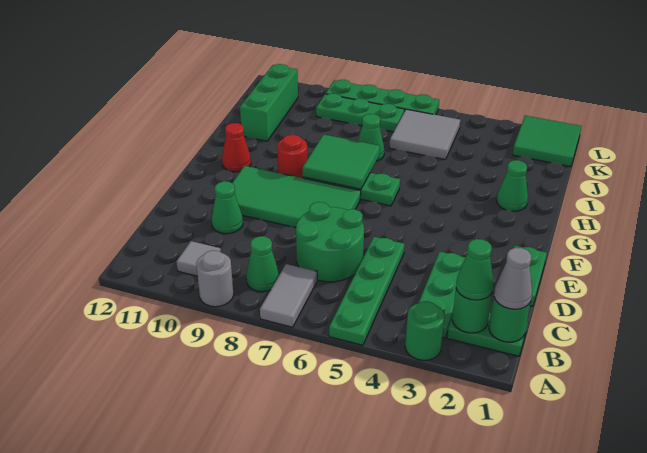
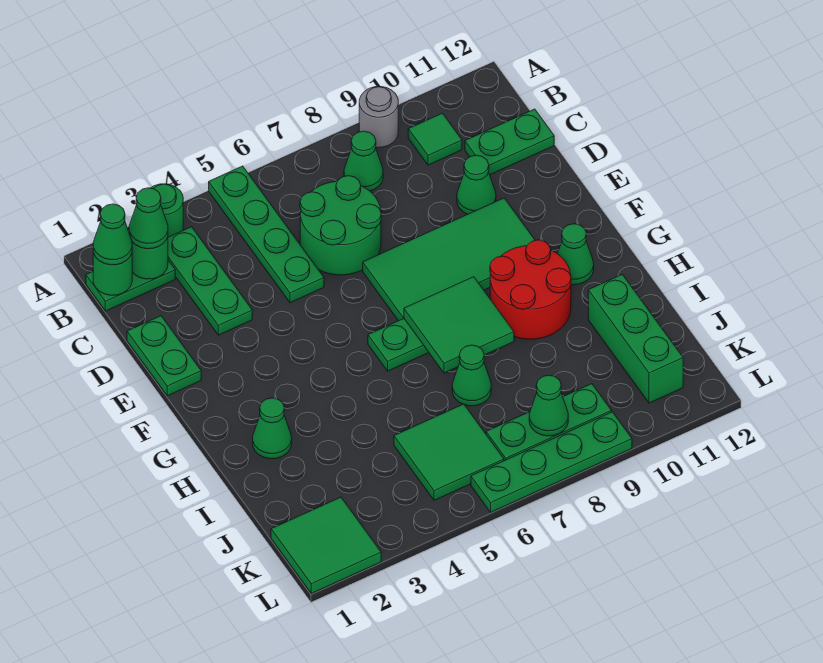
grey tile A7:B7 level 1 -> none
grey cone B1 level 3 -> green cone B1 level 3
grey tile B10 level 1 -> green tile B10 level 1
none -> green plate C11:C12 level 1
red round brick G9 level 1 -> red round brick G9:H10 level 1
red cone G11 level 1 -> green cone G11 level 1
grey tile J5:K6 level 1 -> green tile J5:K6 level 1
none -> green cone K8 level 2

